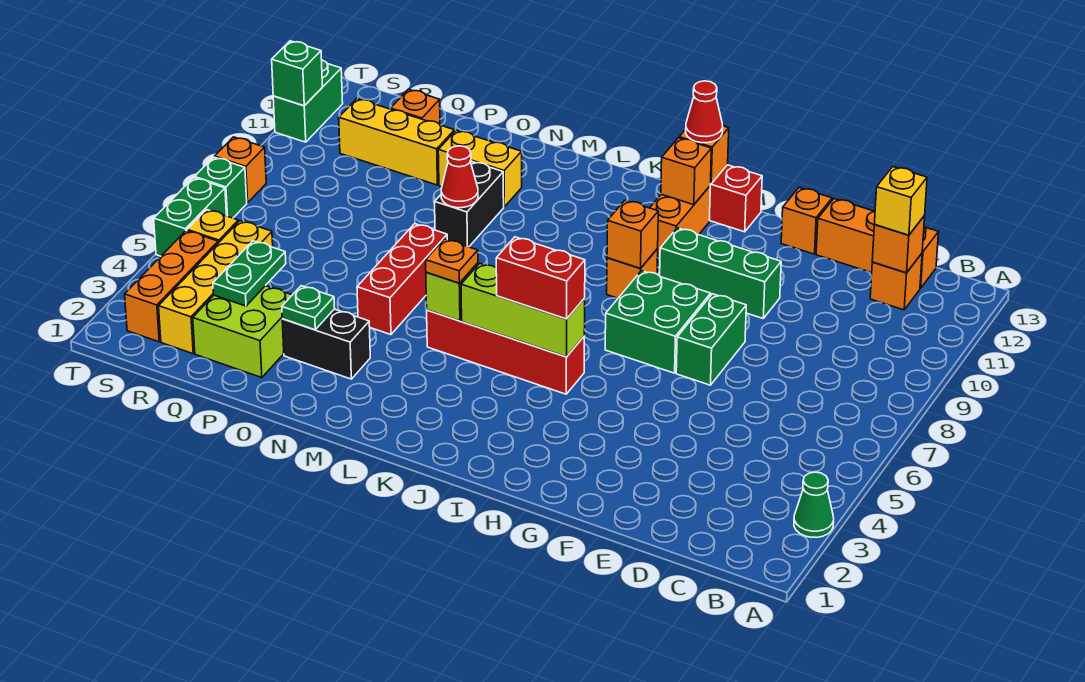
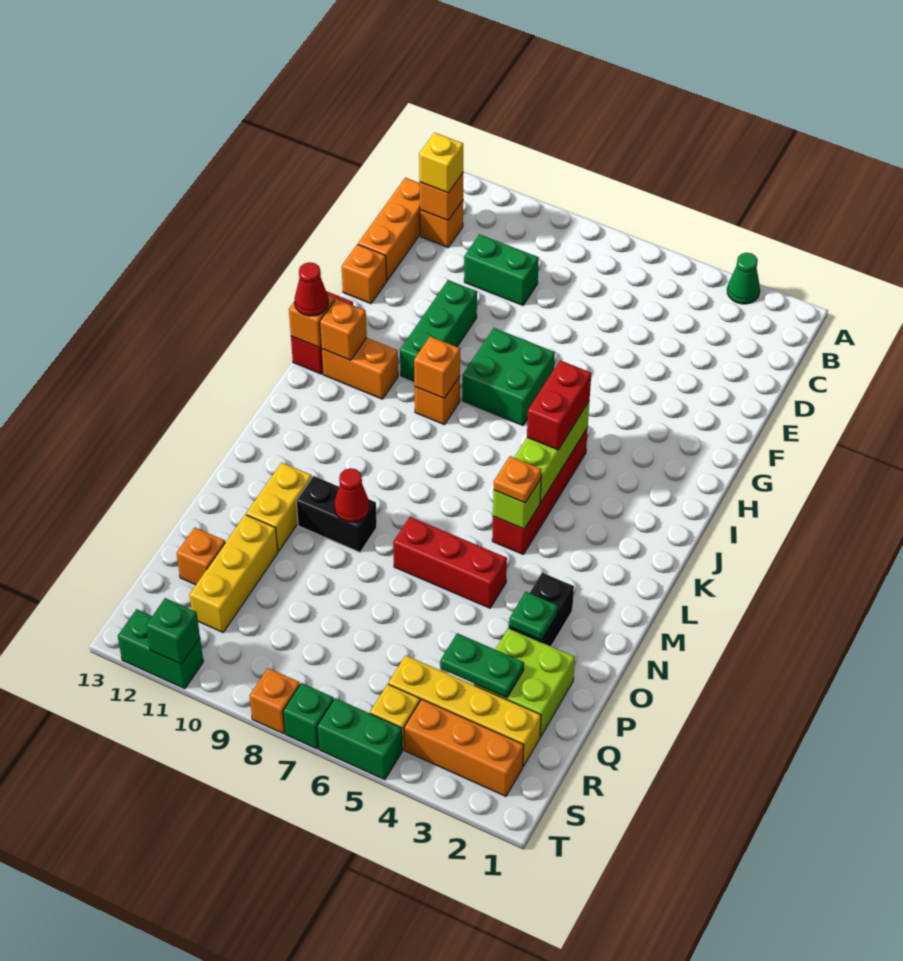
green brick F7:F8 level 1 -> green brick D9:D10 level 1

